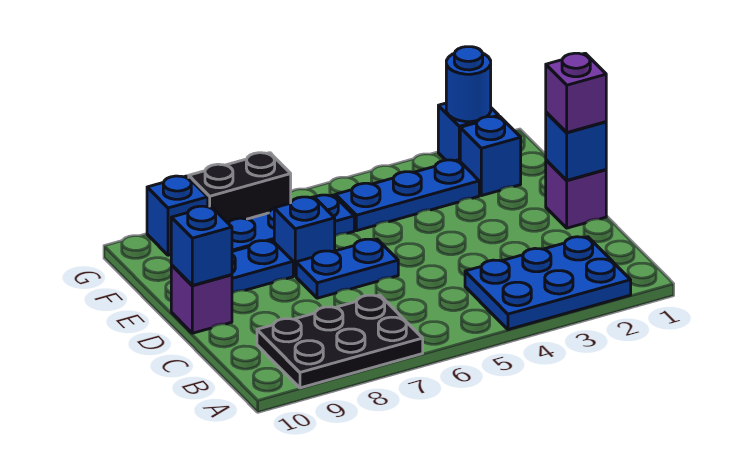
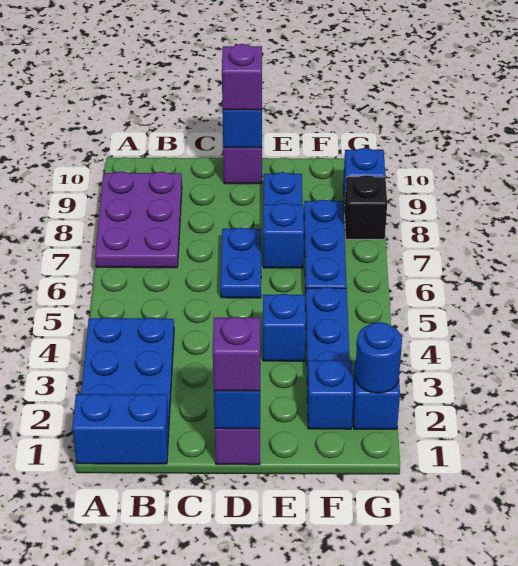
none -> blue brick A1:B1 level 1
black plate A7:B9 level 1 -> purple plate A7:B9 level 1
none -> purple brick D10 level 3
none -> blue brick E4 level 1
black brick G7:G8 level 1 -> black brick G8 level 1

